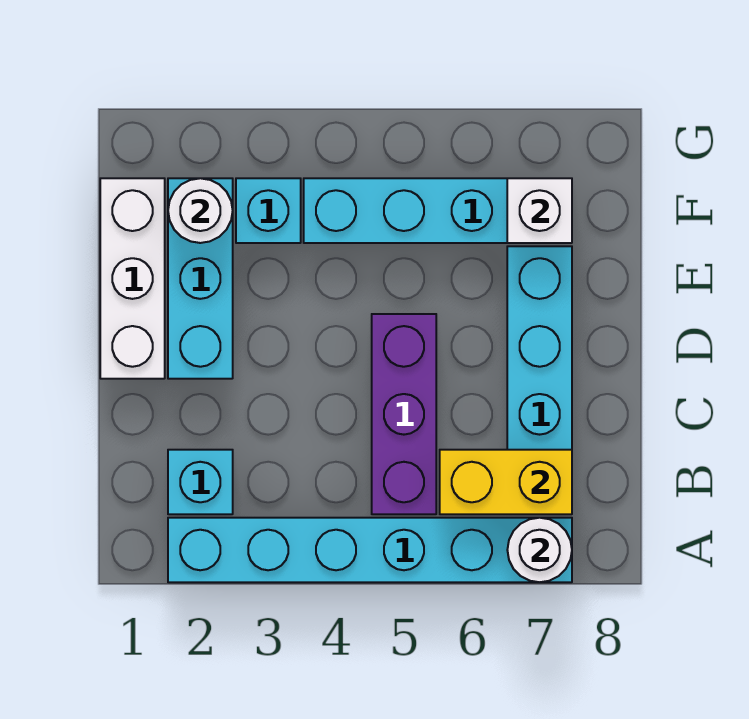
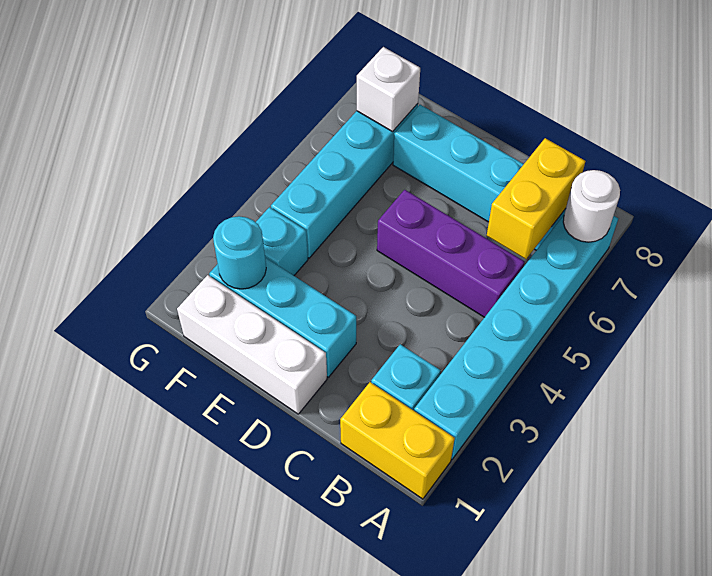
none -> yellow brick A1:B1 level 1
white round brick F2 level 2 -> cyan round brick F2 level 2

